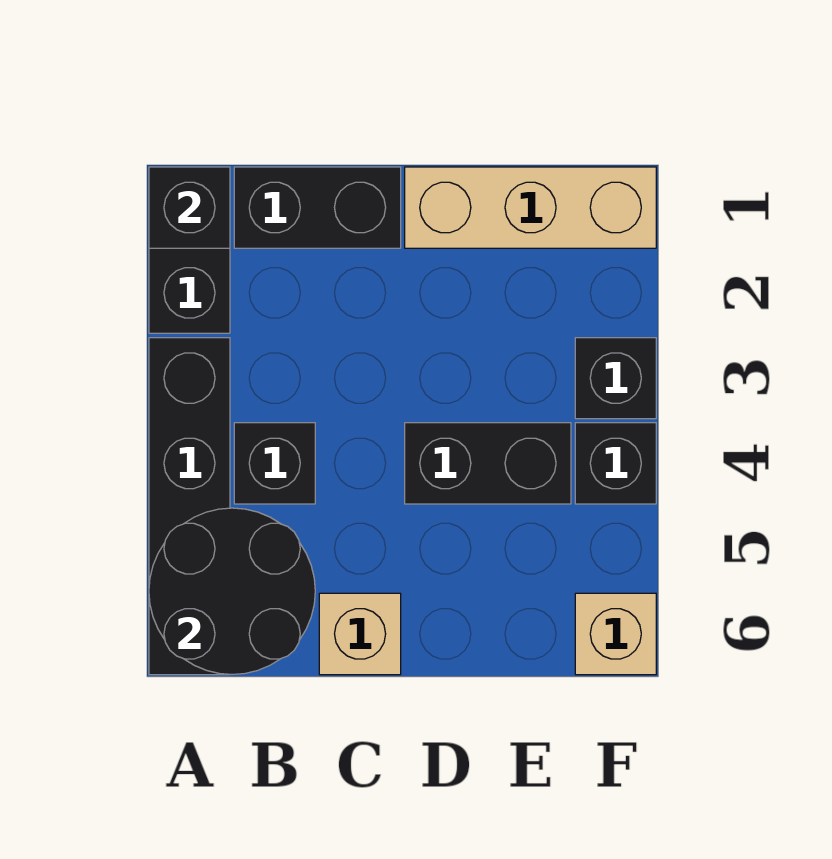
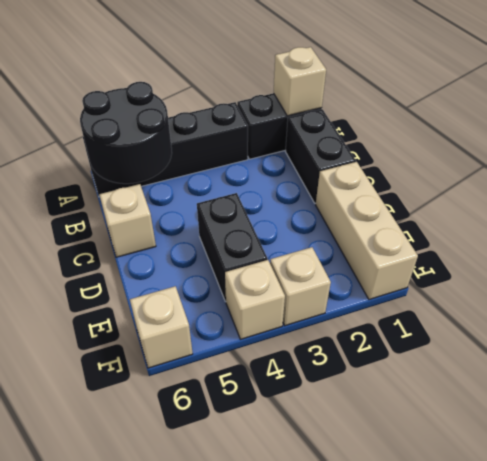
black brick A1 level 2 -> tan brick A1 level 2
black brick B4 level 1 -> none
black brick F3 level 1 -> tan brick F3 level 1
black brick F4 level 1 -> tan brick F4 level 1

